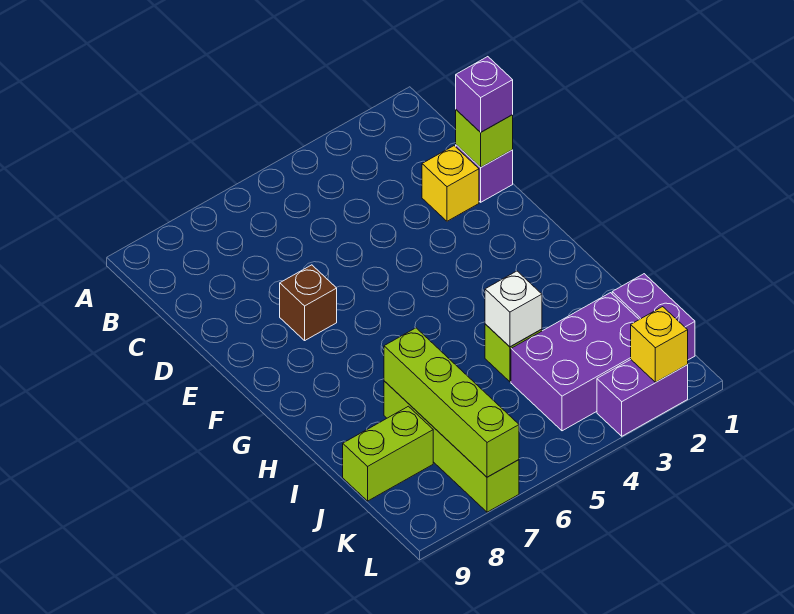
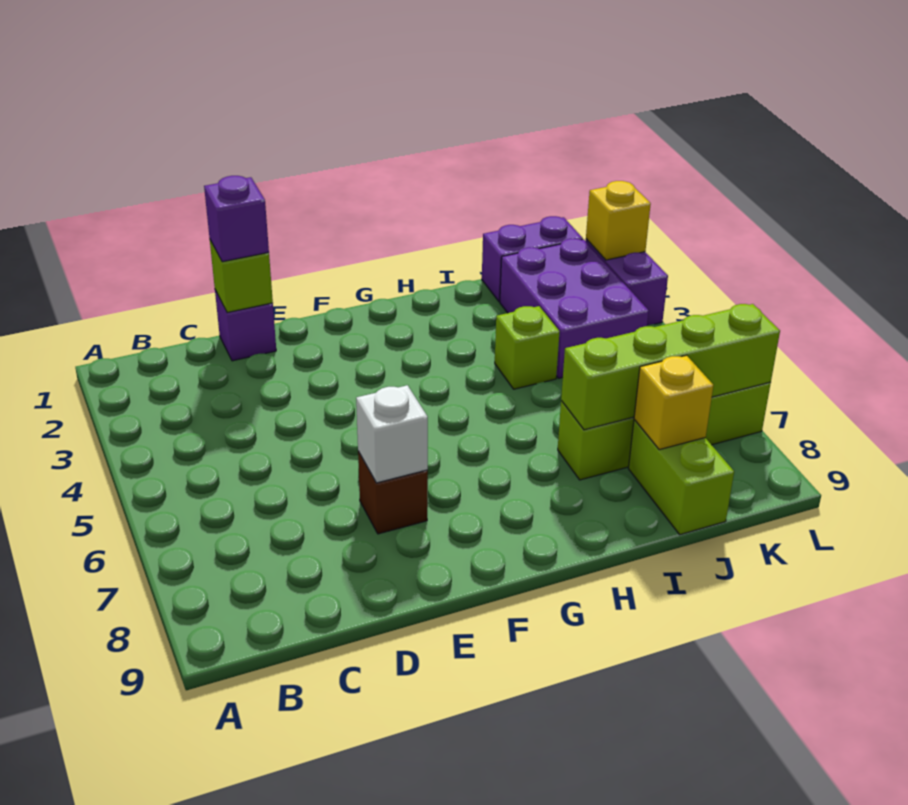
yellow brick D2 level 1 -> yellow brick J8 level 2
white brick I4 level 2 -> white brick E7 level 2

